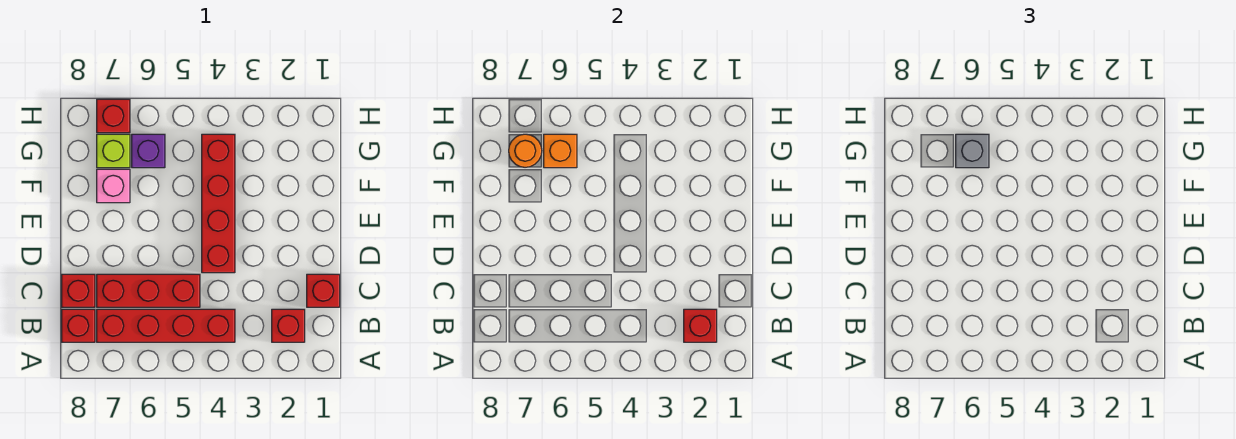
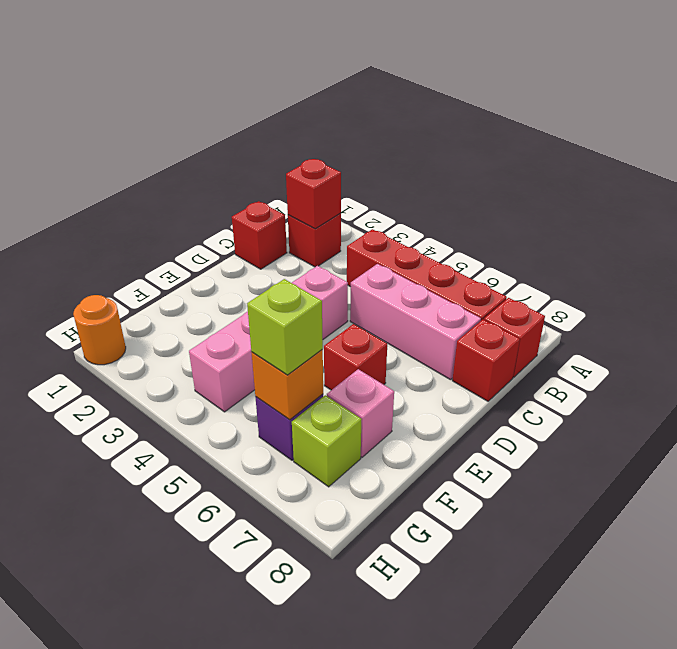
red brick C5:C7 level 1 -> pink brick C5:C7 level 1
red brick D4:G4 level 1 -> pink brick D4:G4 level 1
grey brick G6 level 3 -> lime brick G6 level 3
orange round brick G7 level 2 -> orange round brick H1 level 1
red brick H7 level 1 -> red brick E6 level 1

